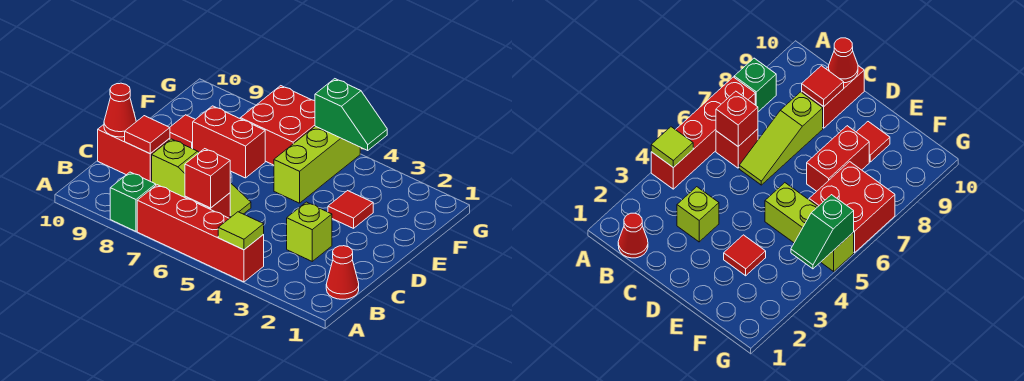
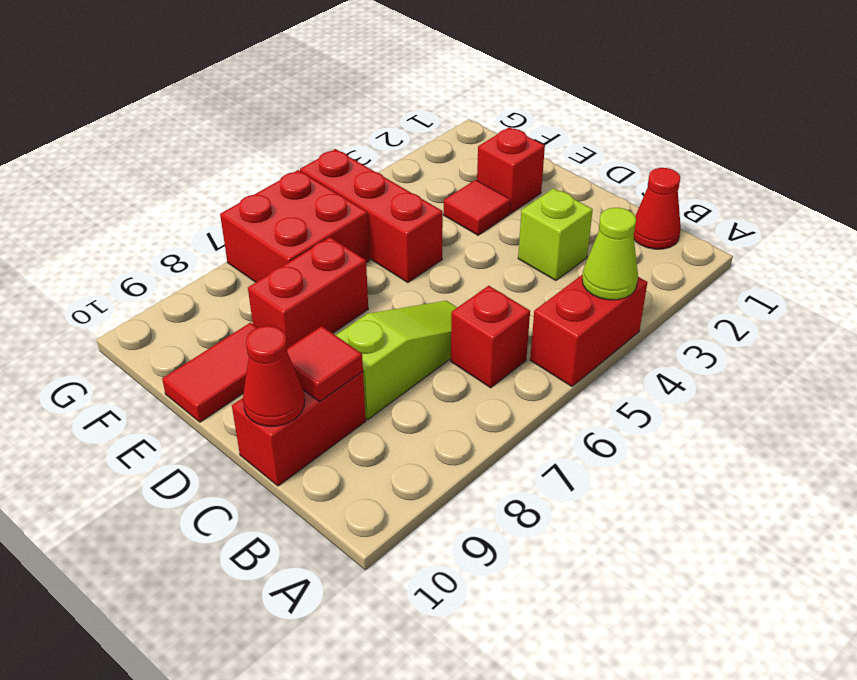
red brick A4:A7 level 1 -> red brick A4:A5 level 1
lime tile A4 level 2 -> lime cone A4 level 2
green brick A8 level 1 -> none
red brick B6 level 2 -> red brick E2 level 1
lime brick E5:G5 level 1 -> red brick E5:G5 level 1
red tile E9 level 1 -> red tile E9:E10 level 1
green slope G4:G5 level 2 top 5 -> none

